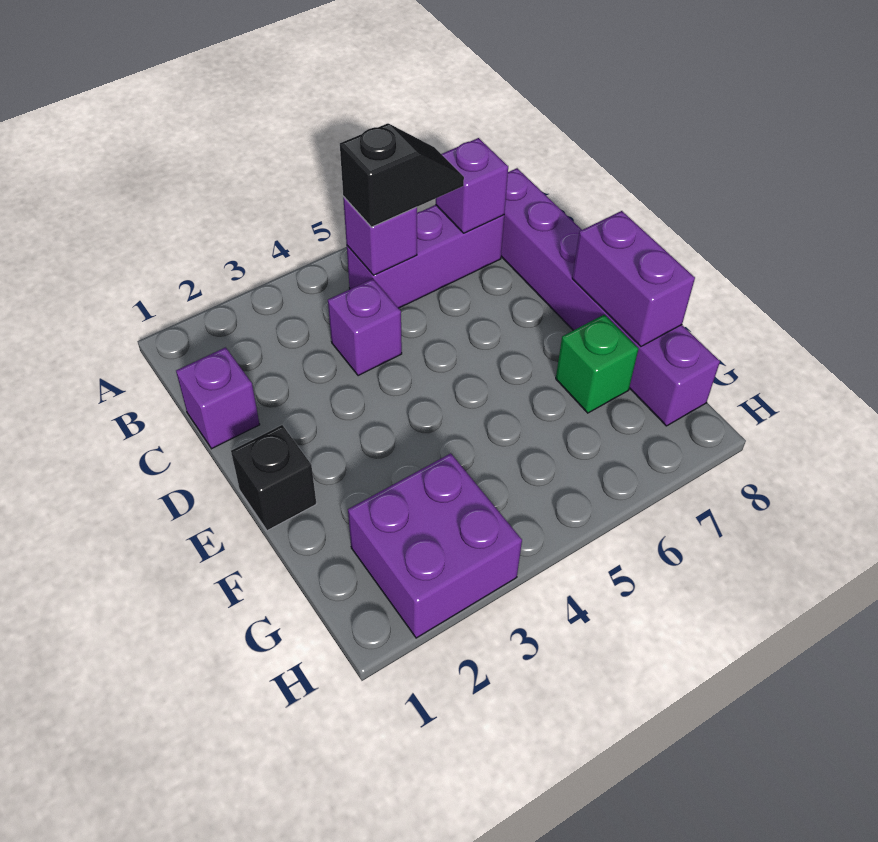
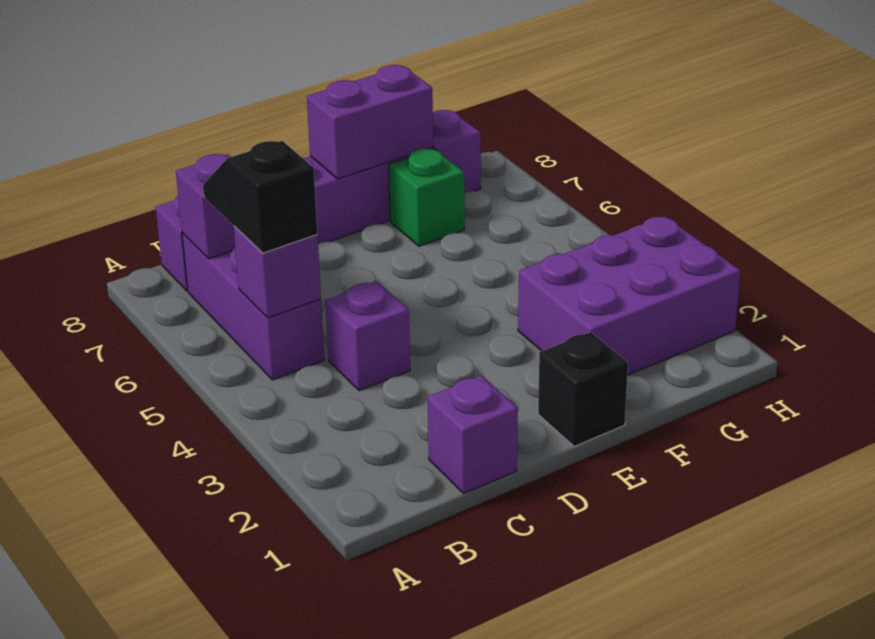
purple brick G2:H3 level 1 -> purple brick F2:H3 level 1

